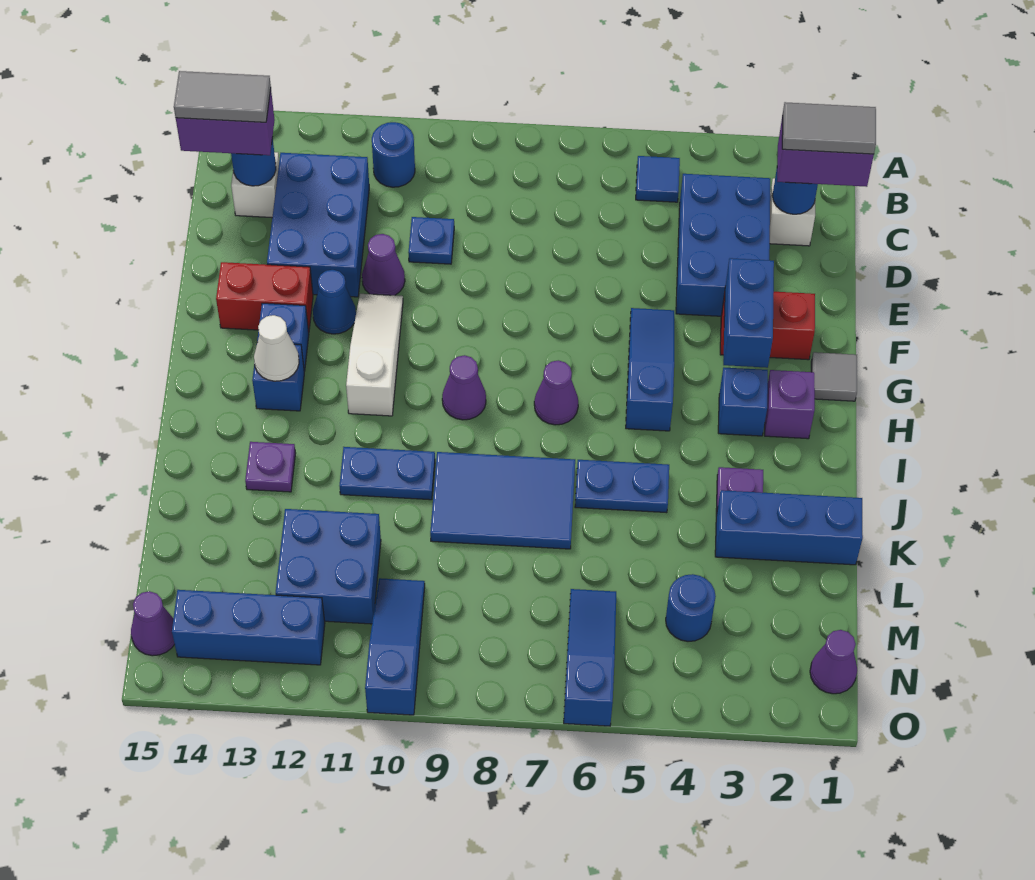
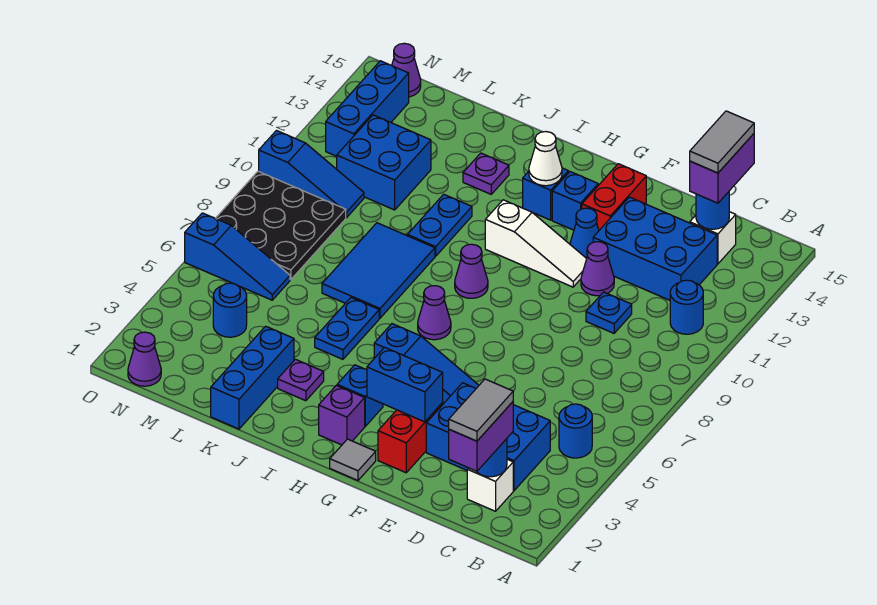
blue tile B5 level 1 -> blue round brick B5 level 1
none -> black plate M7:O9 level 1

